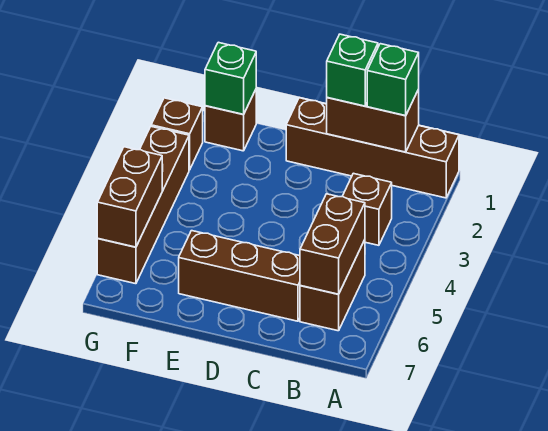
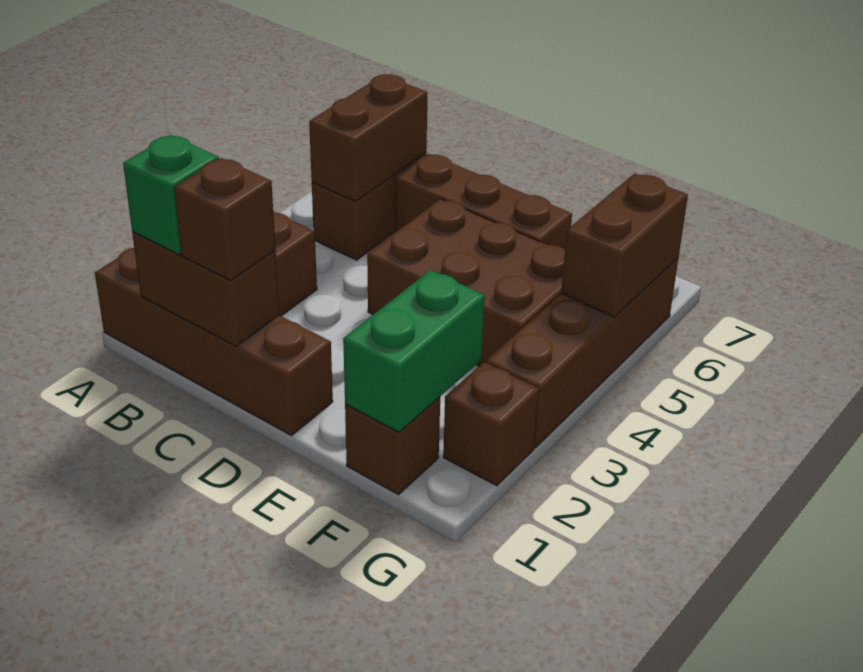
green brick C1 level 3 -> brown brick C1 level 3
none -> brown brick D4:F5 level 1
green brick F1 level 2 -> green brick F1:F2 level 2

